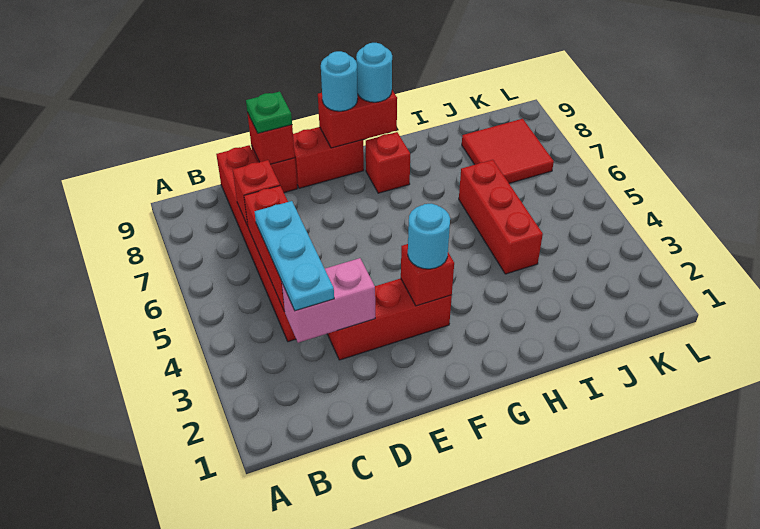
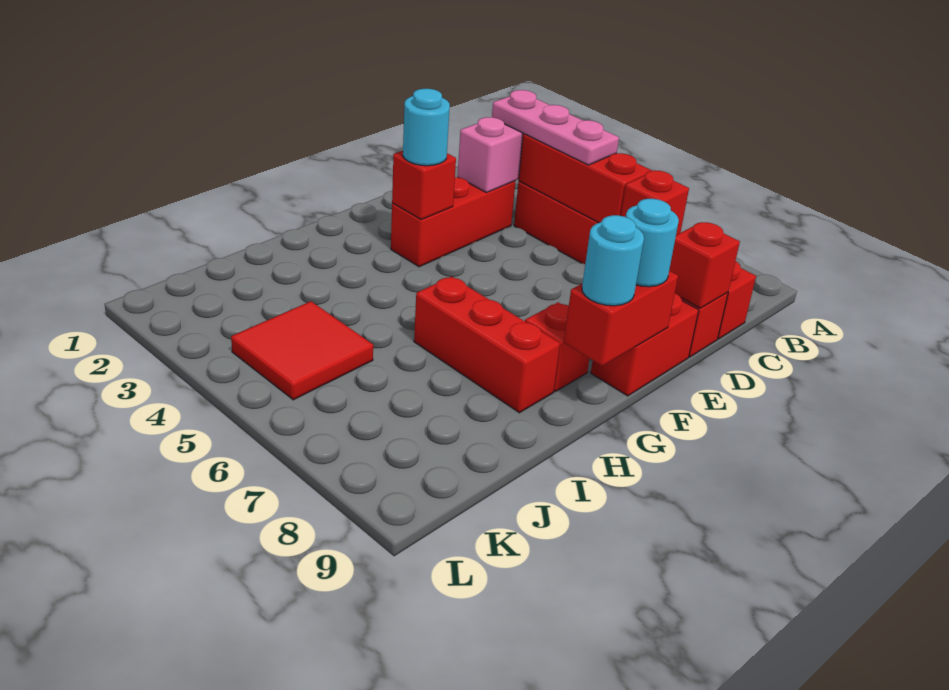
cyan plate C3:C5 level 3 -> pink plate C3:C5 level 3
green plate D9 level 3 -> none
red brick I4:I6 level 1 -> red brick H6:H8 level 1
red tile J7:K8 level 1 -> red tile J4:K5 level 1

